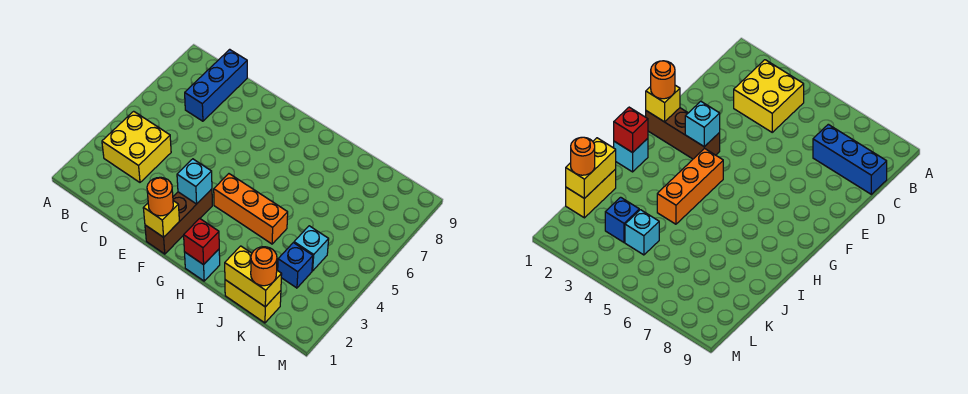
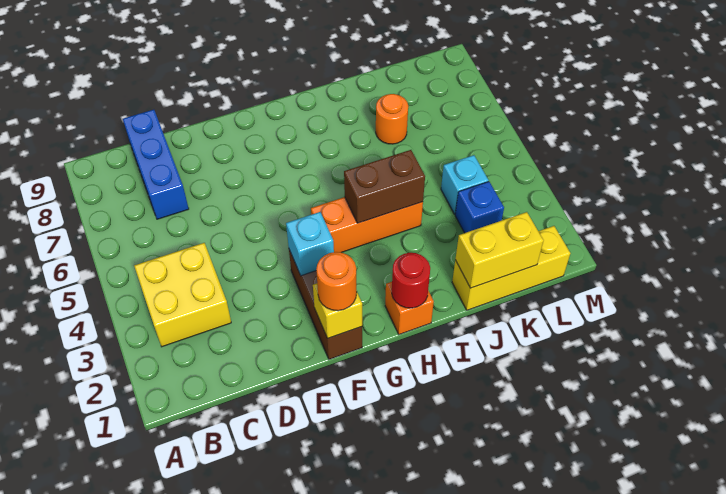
cyan brick H1 level 1 -> orange brick H1 level 1
red brick H1 level 2 -> red round brick H1 level 2
none -> brown brick H4:I4 level 2
yellow brick J1:K1 level 1 -> yellow brick J1:L1 level 1
orange round brick K1 level 3 -> orange round brick J7 level 1

